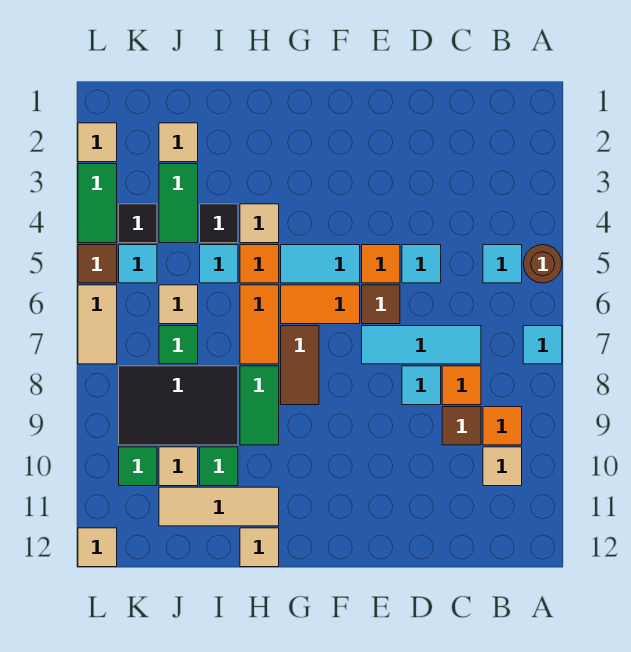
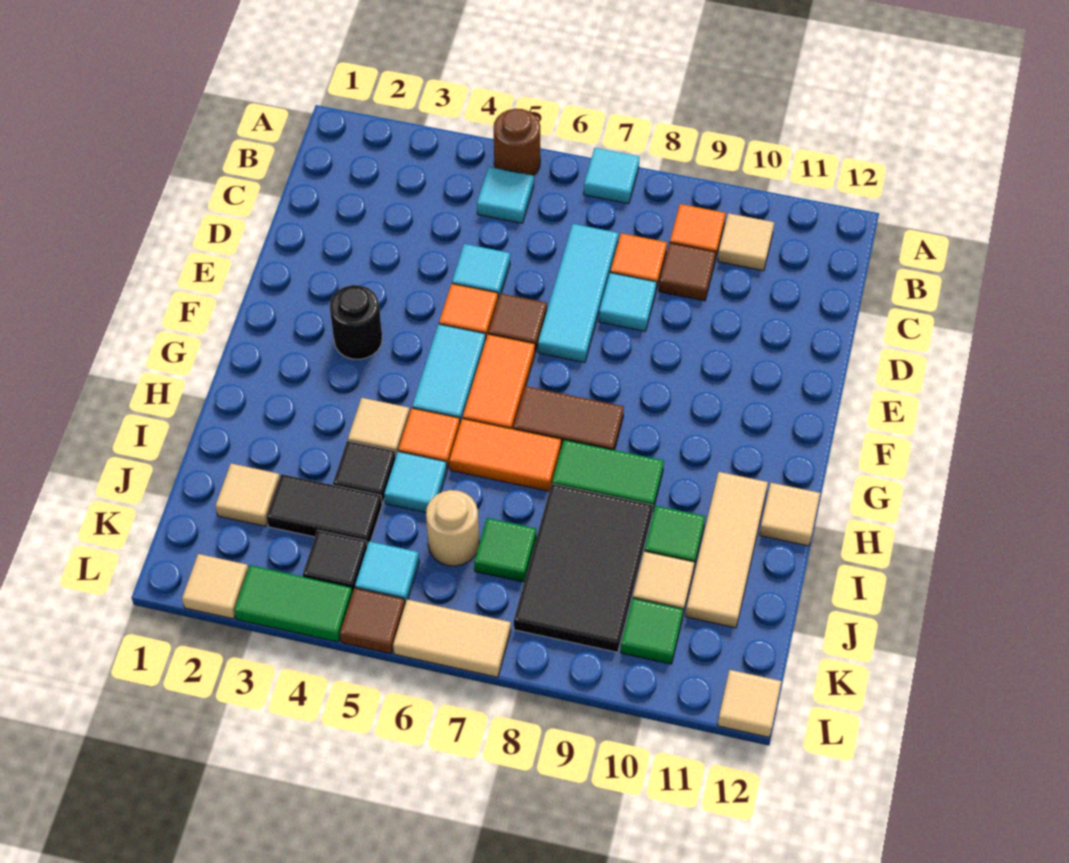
none -> black round brick F3 level 1
green tile J3:J4 level 1 -> black tile J3:J4 level 1
tan tile J6 level 1 -> tan round brick J6 level 1

